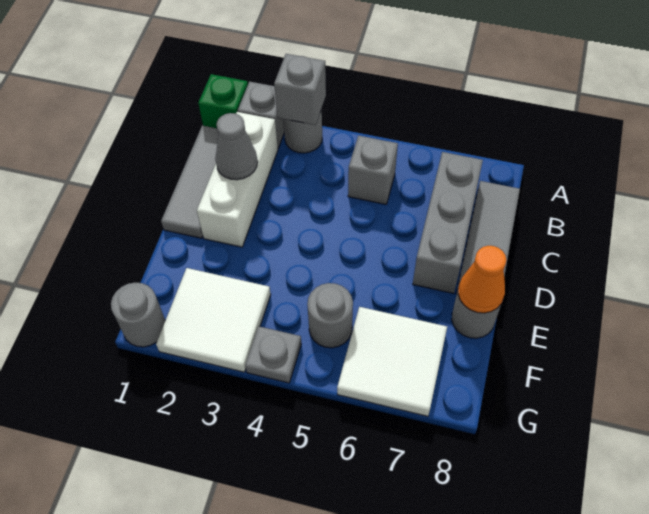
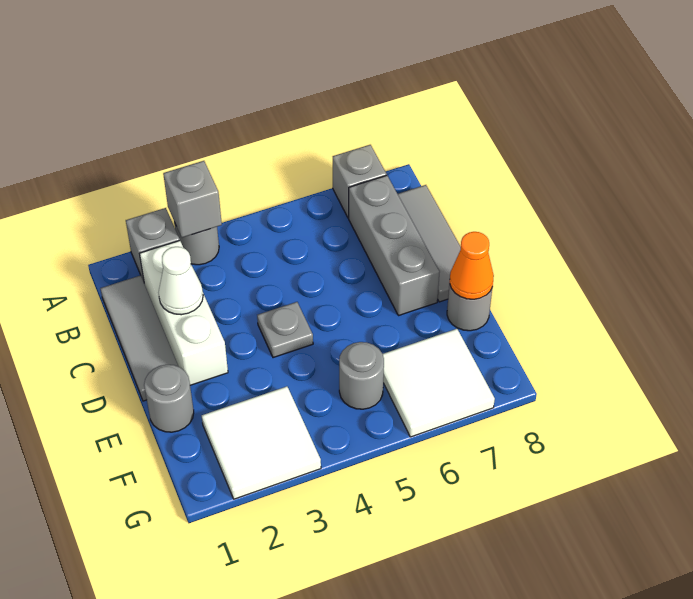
green brick A1 level 1 -> none
grey brick B5 level 1 -> grey brick A7 level 1
grey cone C2 level 2 -> white cone C2 level 2
grey round brick G1 level 1 -> grey round brick E1 level 1
grey plate G4 level 1 -> grey plate D4 level 1

